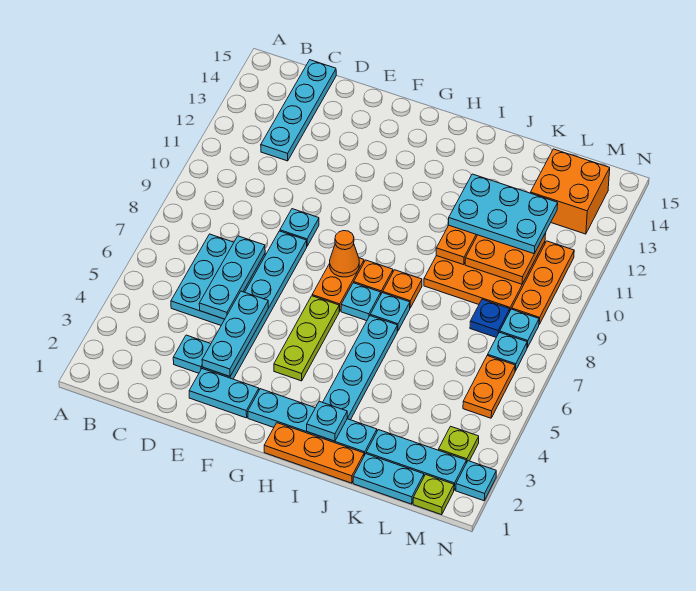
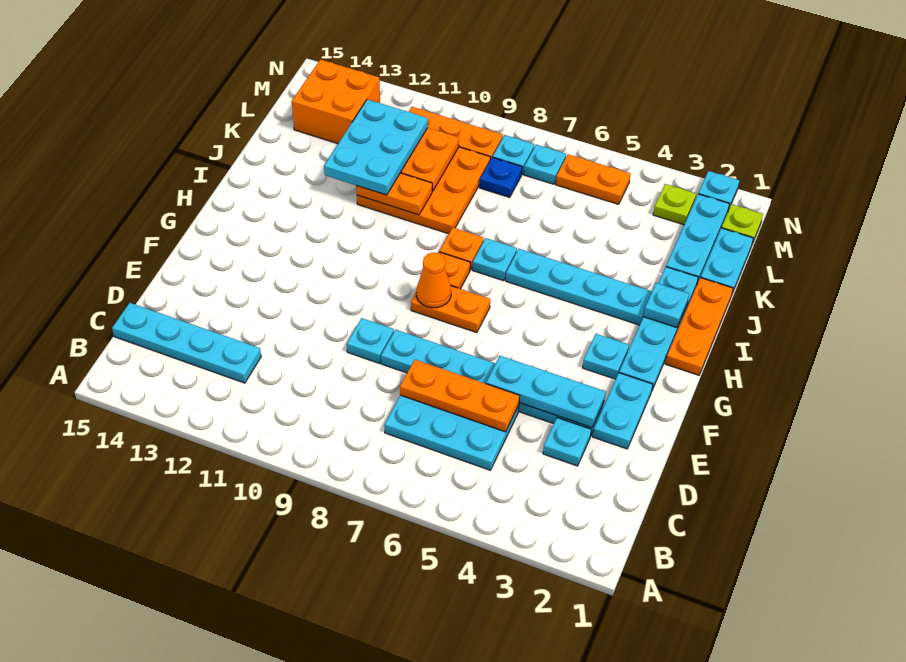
cyan plate D5:D7 level 2 -> orange plate D5:D7 level 2
lime plate G4:G6 level 1 -> none
cyan plate H7 level 1 -> cyan plate G3 level 1

